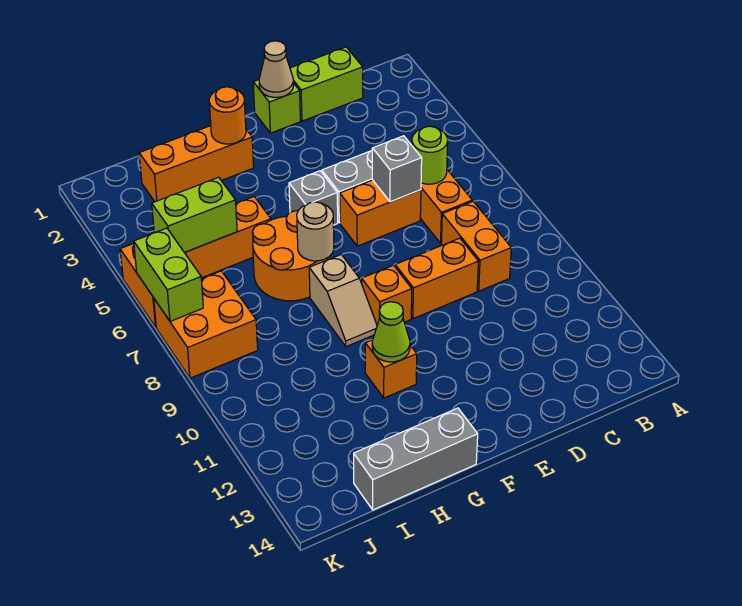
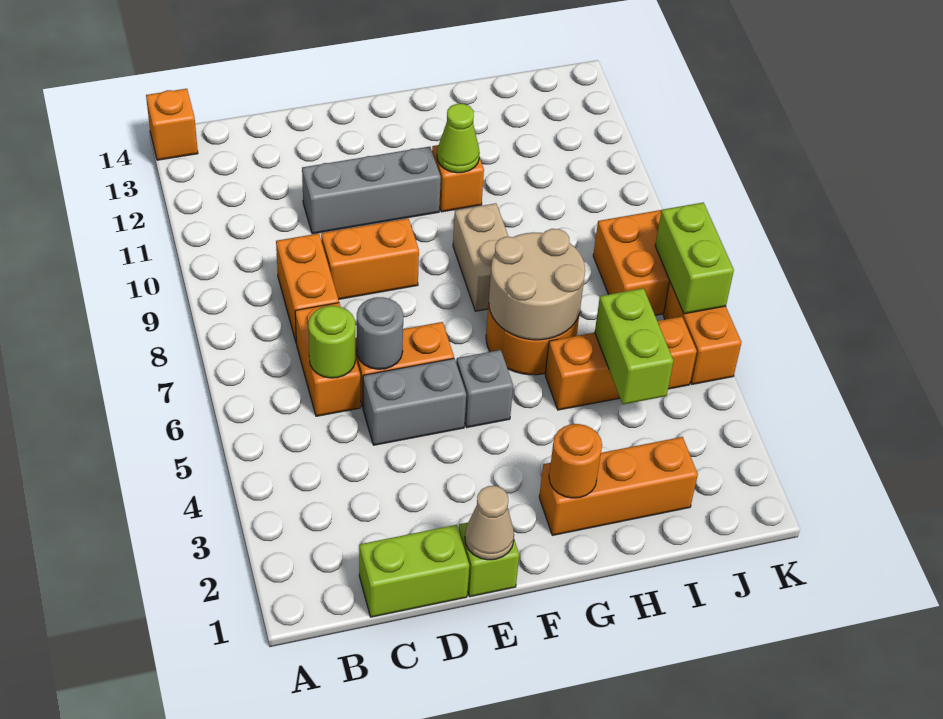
grey brick D6 level 2 -> grey round brick D6 level 2
orange brick F9 level 1 -> orange brick A14 level 1
tan round brick G7 level 2 -> tan round brick G6:H7 level 2
tan slope G8:G9 level 1 top 8 -> tan brick G8:G9 level 1
grey brick G14:I14 level 1 -> grey brick D11:F11 level 1
lime brick I5:J5 level 2 -> lime brick I4:I5 level 2

